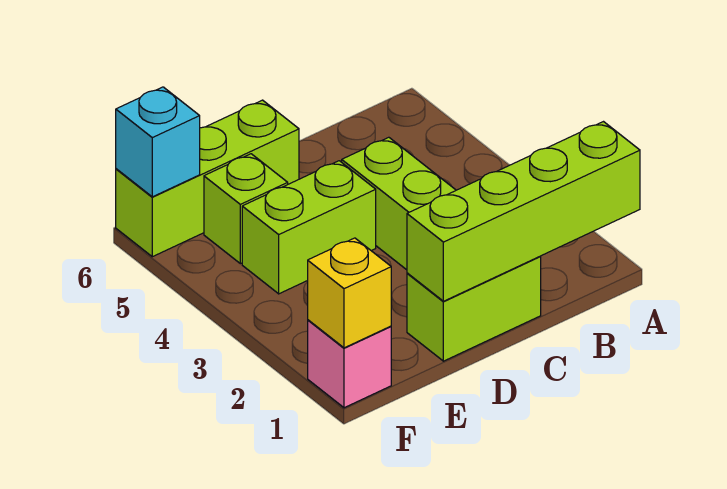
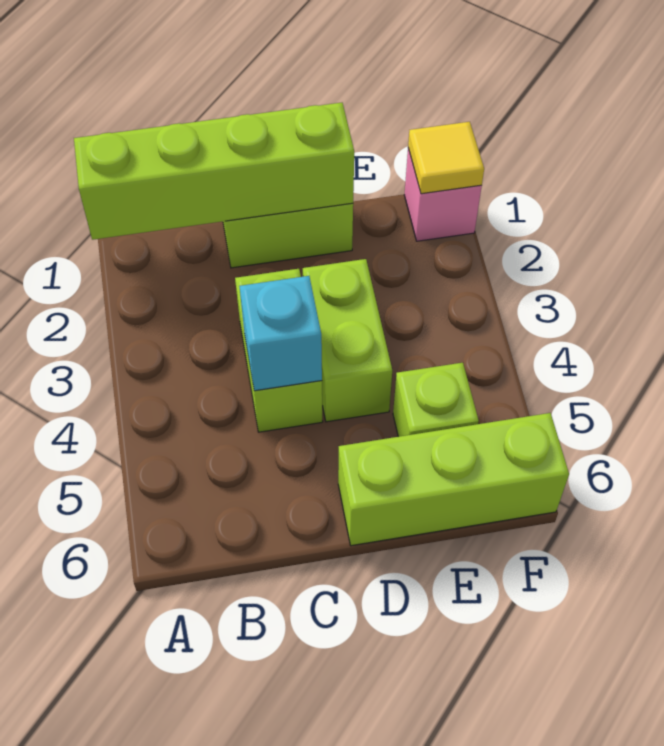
lime brick D4:E4 level 1 -> lime brick D3:D4 level 1
yellow brick F1 level 2 -> yellow tile F1 level 2
cyan brick F6 level 2 -> cyan brick C4 level 2

